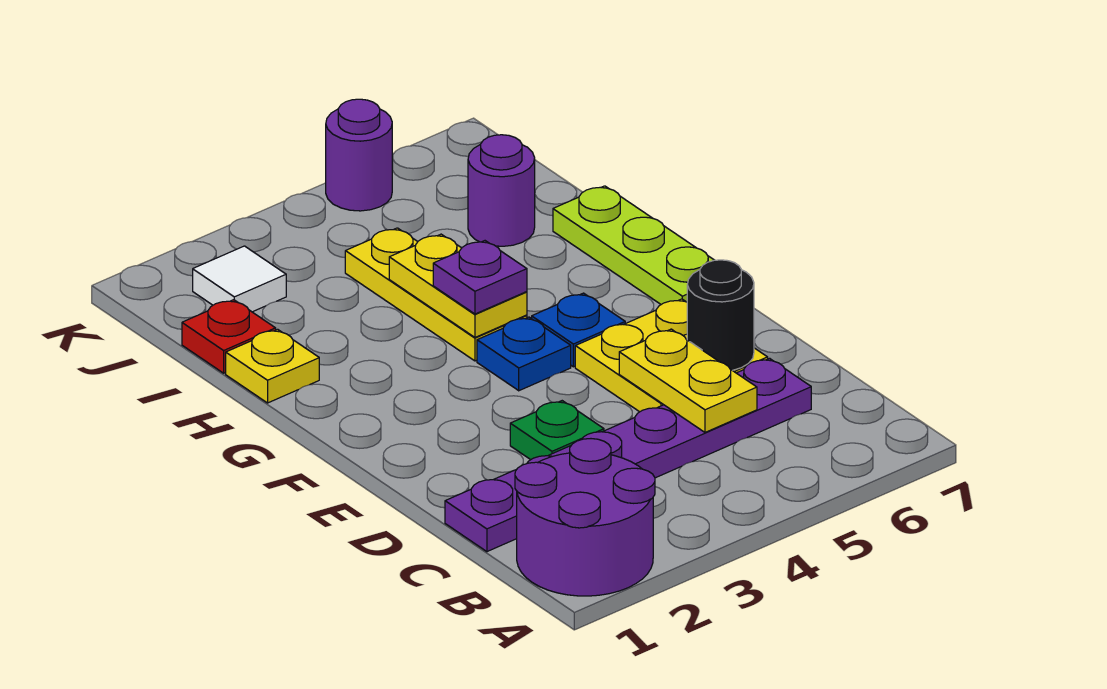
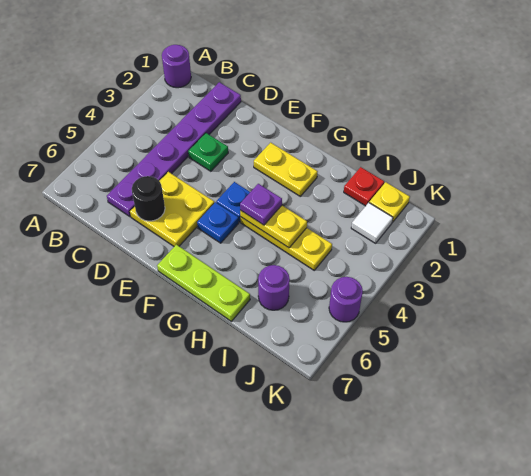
purple round brick A1:B2 level 1 -> purple round brick A1 level 1
yellow plate C5:D5 level 2 -> yellow plate F2:G2 level 1
yellow plate H1 level 1 -> yellow plate J1 level 1

